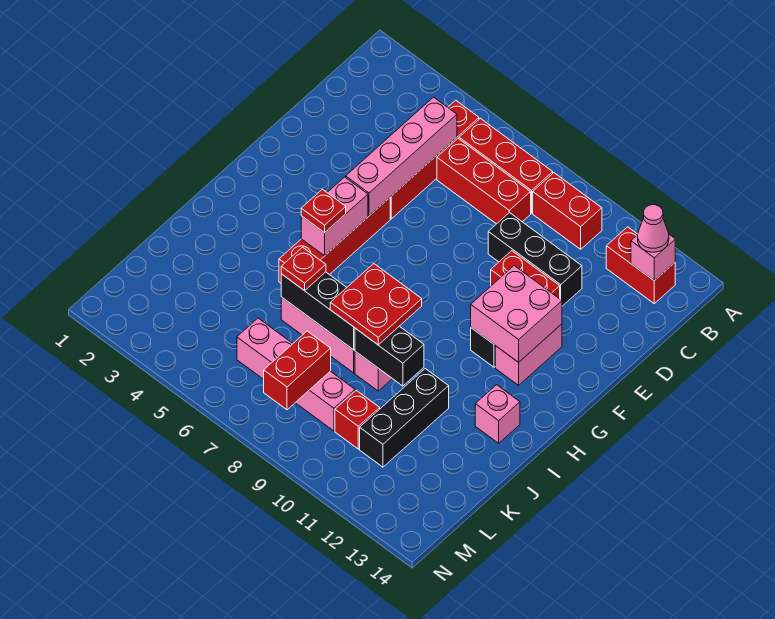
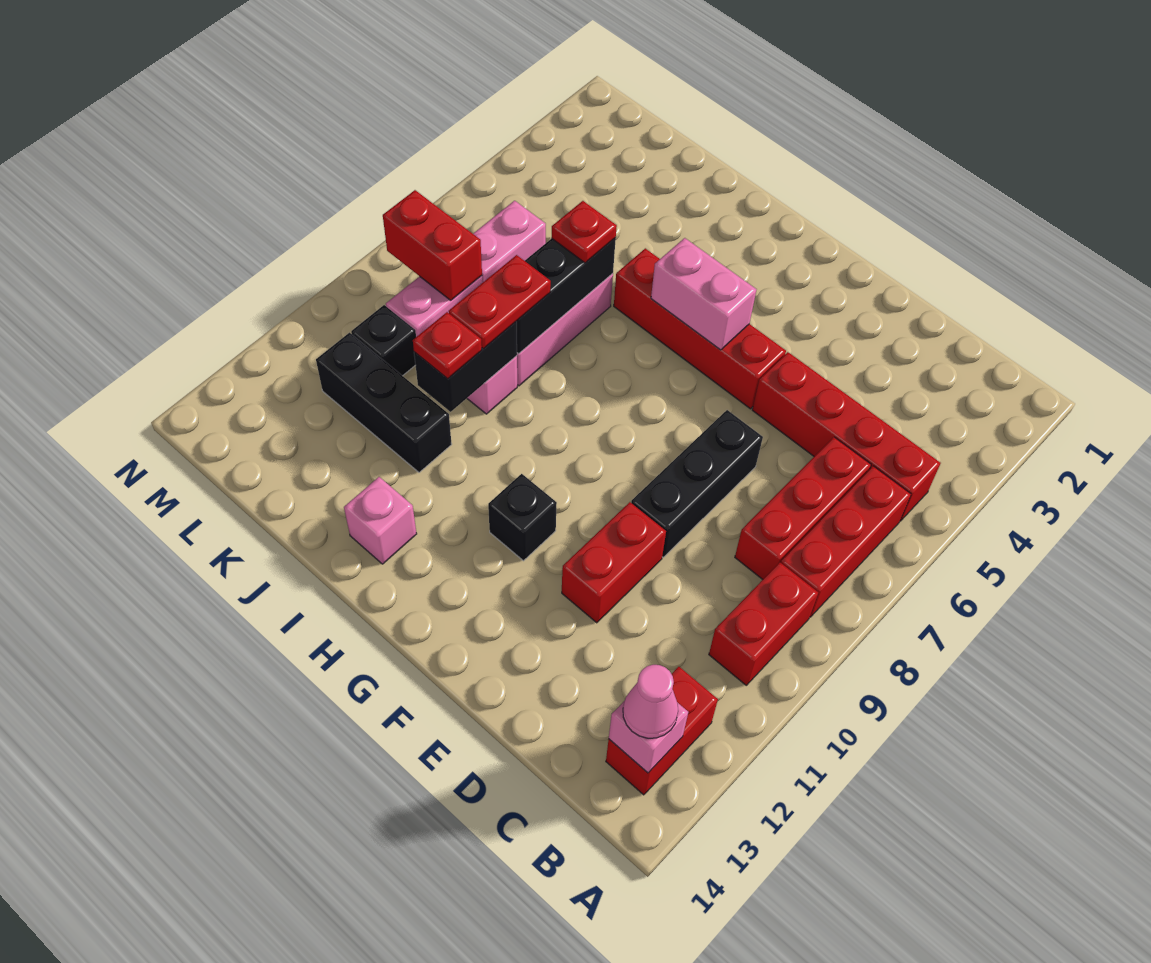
pink brick C5:F5 level 2 -> none
black brick D9:D11 level 1 -> black brick E7:E9 level 1
pink brick F11:G12 level 2 -> none
pink brick F12:G12 level 1 -> none
red plate H5 level 3 -> red plate J10 level 3
red plate I8:J9 level 3 -> red plate J8:J9 level 3
red brick L10 level 1 -> black brick L10 level 1

